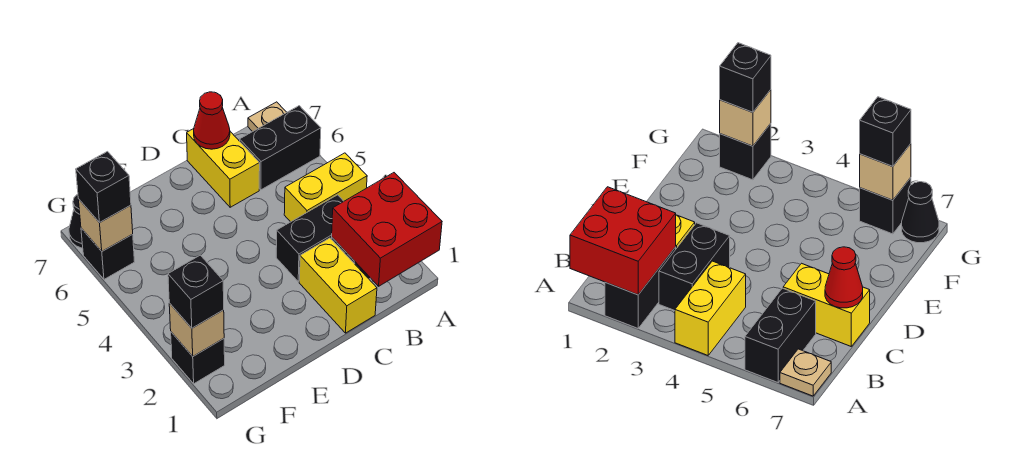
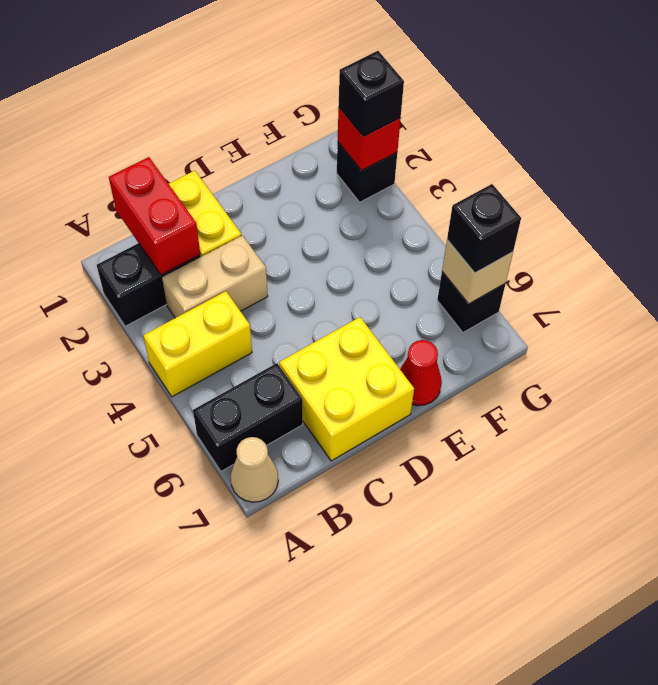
red brick A1:B2 level 2 -> red brick B1:B2 level 2
tan plate A7 level 1 -> tan cone A7 level 1
black brick B3:C3 level 1 -> tan brick B3:C3 level 1
yellow brick C6:C7 level 1 -> yellow brick C6:D7 level 1
red cone C7 level 2 -> red cone E7 level 1
tan brick G2 level 2 -> red brick G2 level 2
black cone G7 level 1 -> none

